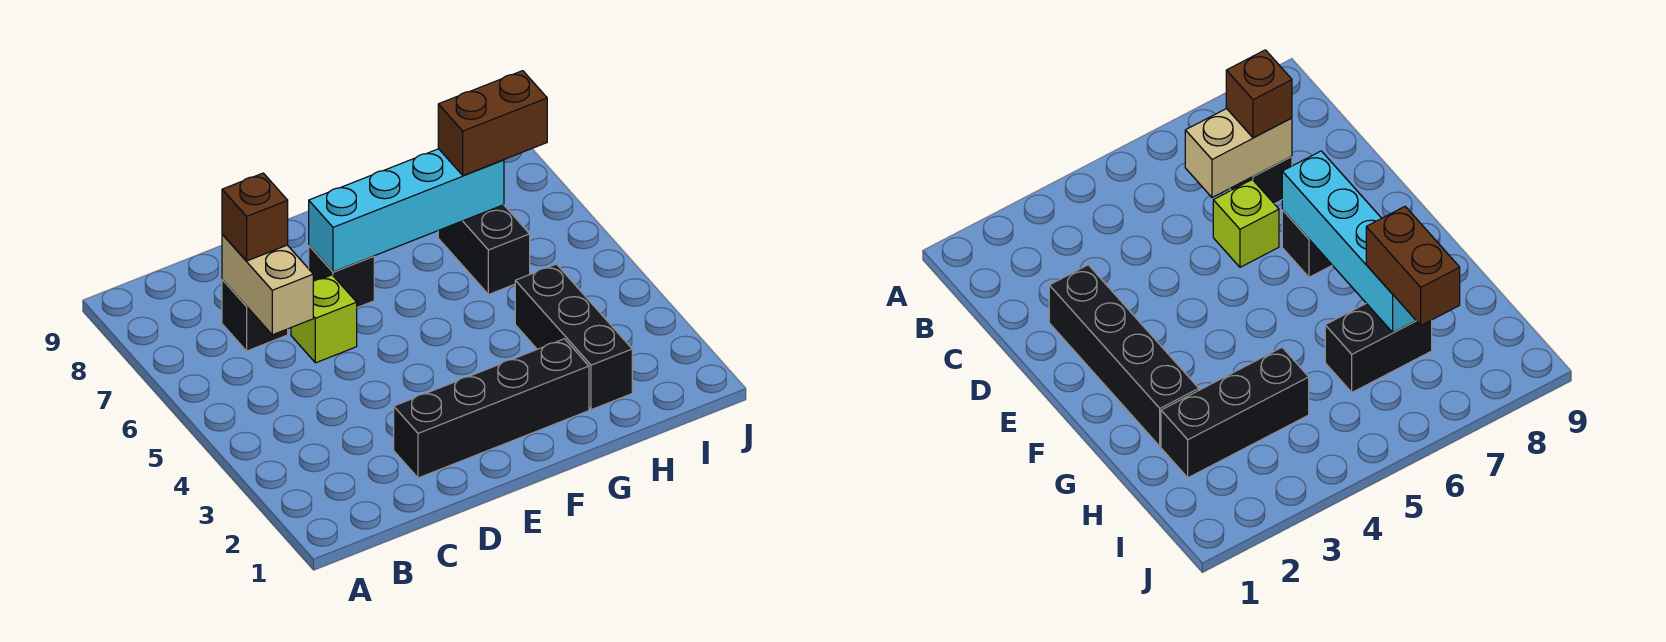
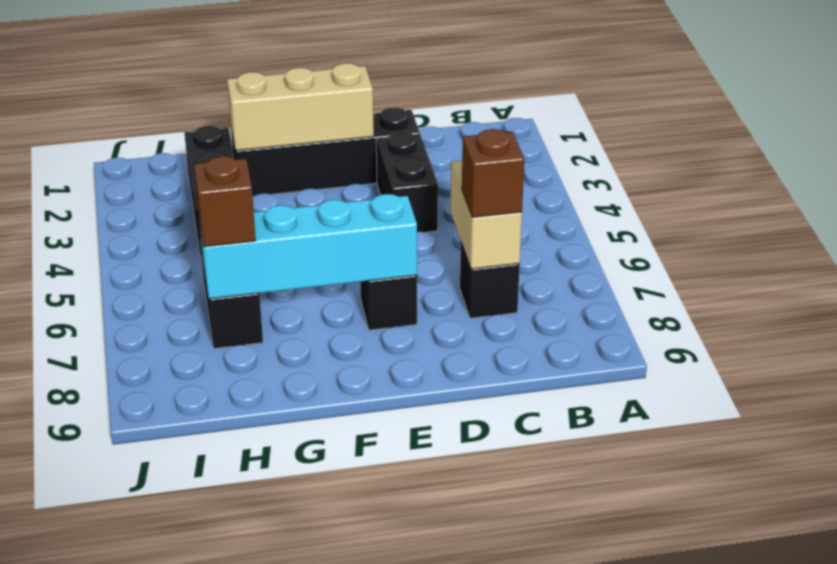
none -> black brick D3:D4 level 1
lime brick D6 level 1 -> none
none -> tan brick E2:G2 level 2
brown brick H7:I7 level 3 -> brown brick H7 level 3

